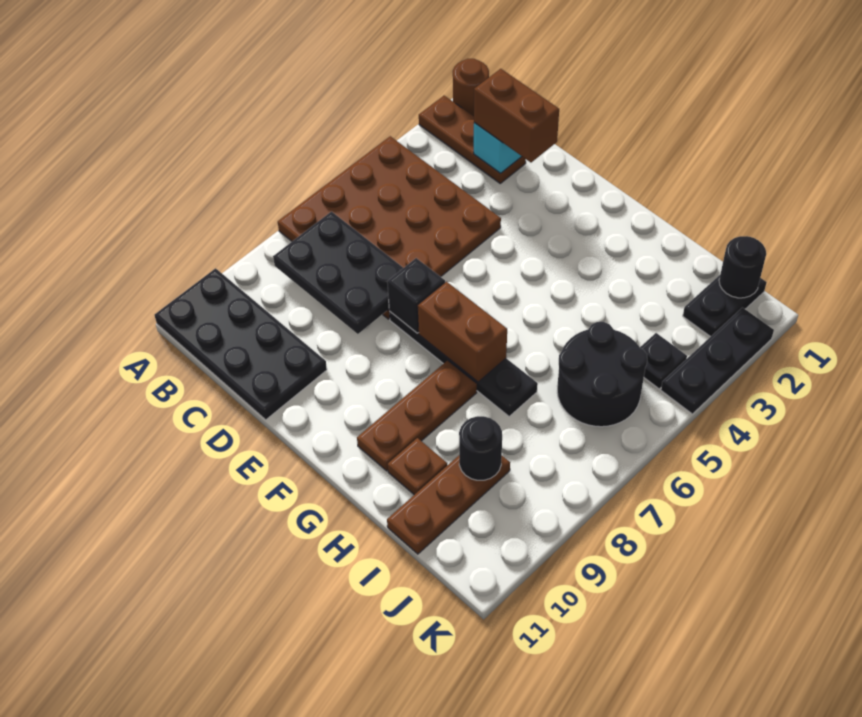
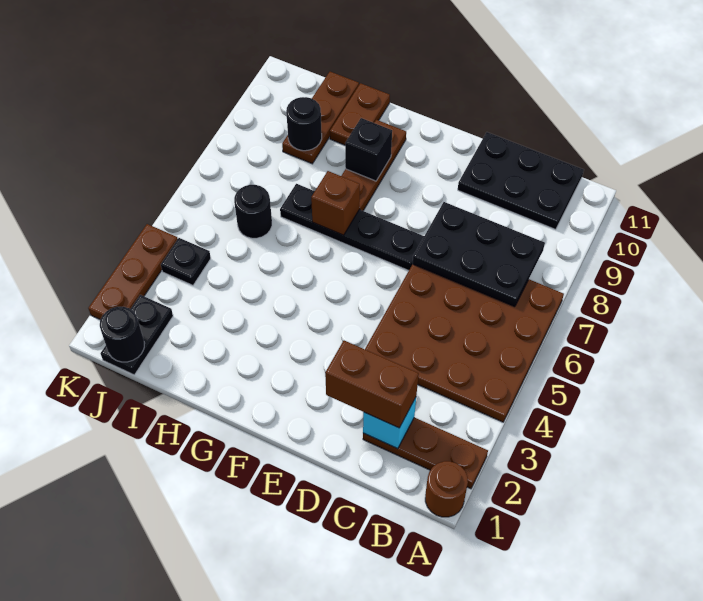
black plate A10:D11 level 1 -> black plate B10:D11 level 1
black brick E7 level 2 -> black brick G9 level 2
brown brick F7:G7 level 2 -> brown brick G7 level 2
brown plate H10 level 1 -> brown plate H10:H11 level 1
black round brick I5:J6 level 1 -> black round brick I6 level 1
black plate K2:K4 level 1 -> brown plate K2:K4 level 1

